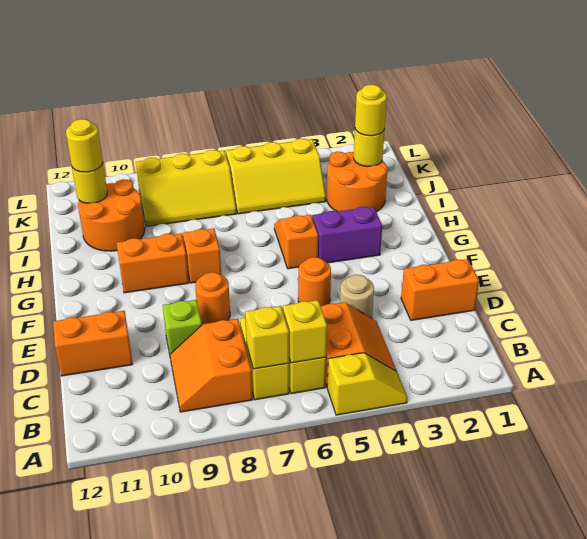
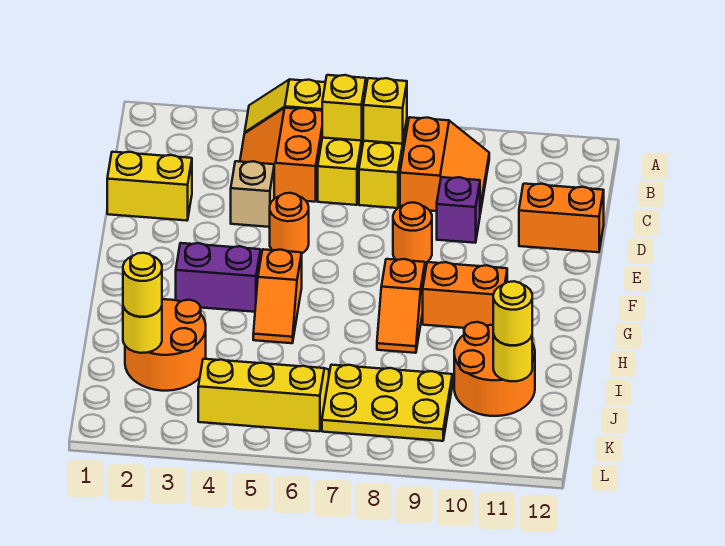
orange brick D1:D2 level 1 -> yellow brick D1:D2 level 1
tan round brick D4 level 1 -> tan brick D4 level 1
lime brick D9 level 1 -> purple brick D9 level 1
yellow slope J7:K9 level 1 top K -> yellow plate J7:K9 level 1

